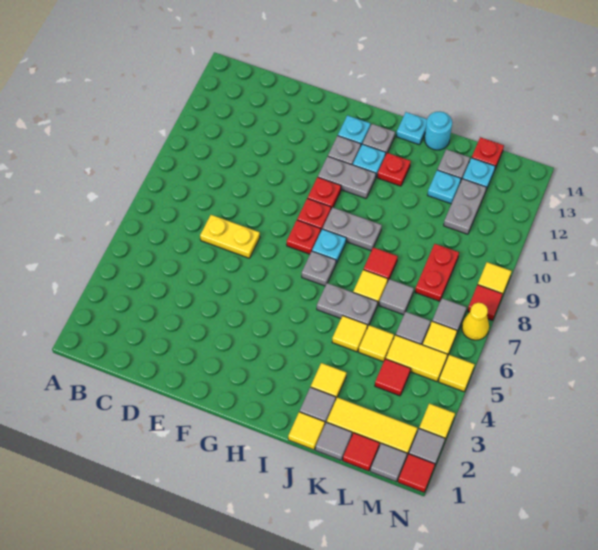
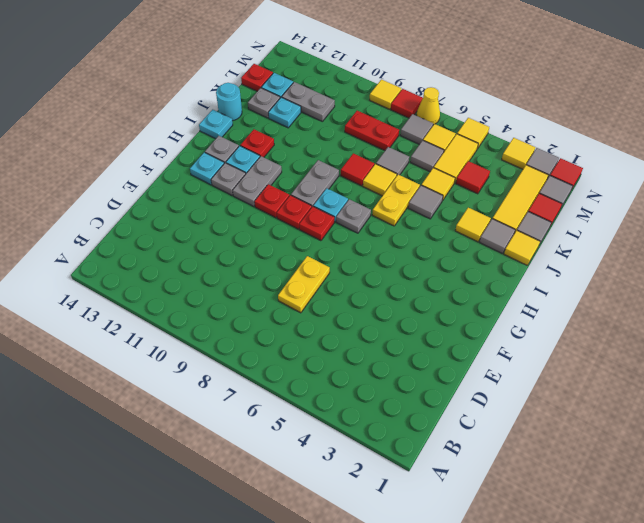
grey plate I6:J6 level 1 -> yellow plate I6:J6 level 1
yellow tile J5 level 1 -> grey tile J5 level 1

